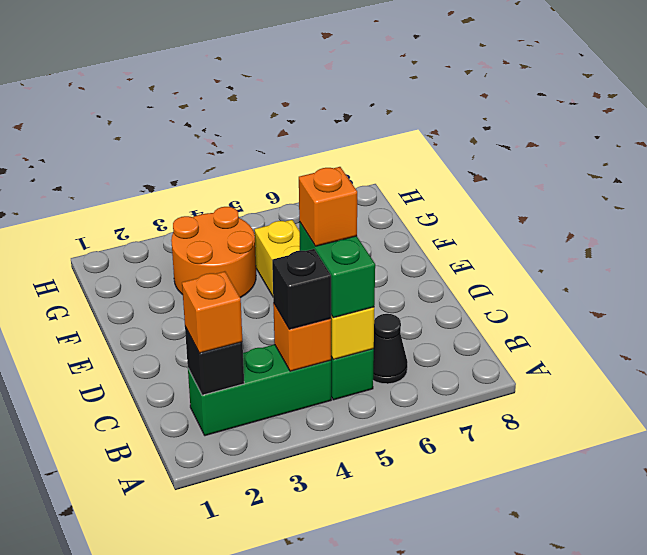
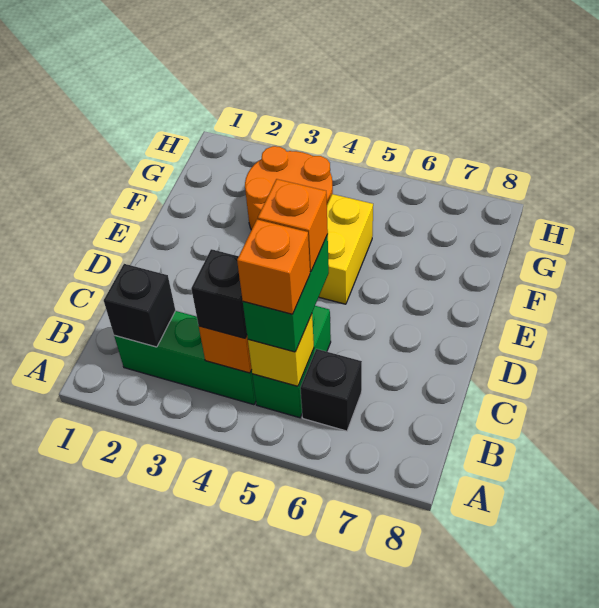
orange brick B2 level 3 -> orange brick B5 level 4
black cone B6 level 1 -> black brick B6 level 1

